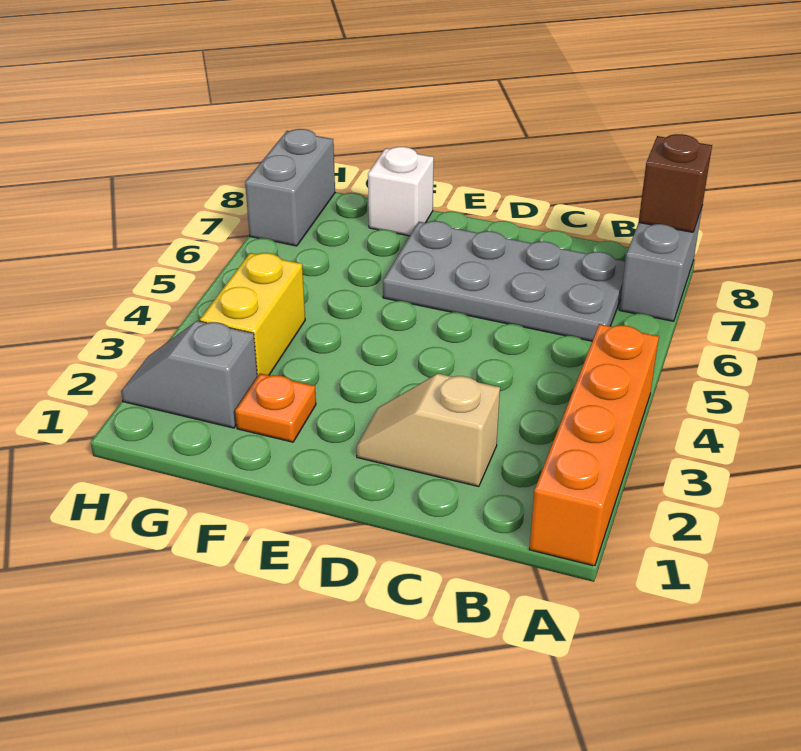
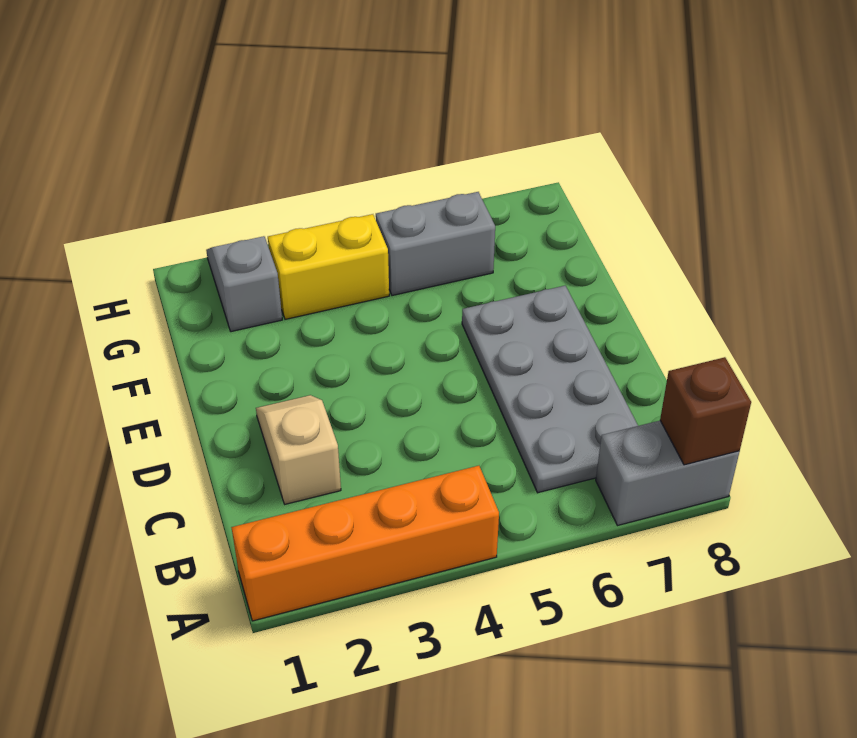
orange plate F2 level 1 -> none
white brick F8 level 1 -> none
grey brick H7:H8 level 1 -> grey brick G5:G6 level 1

